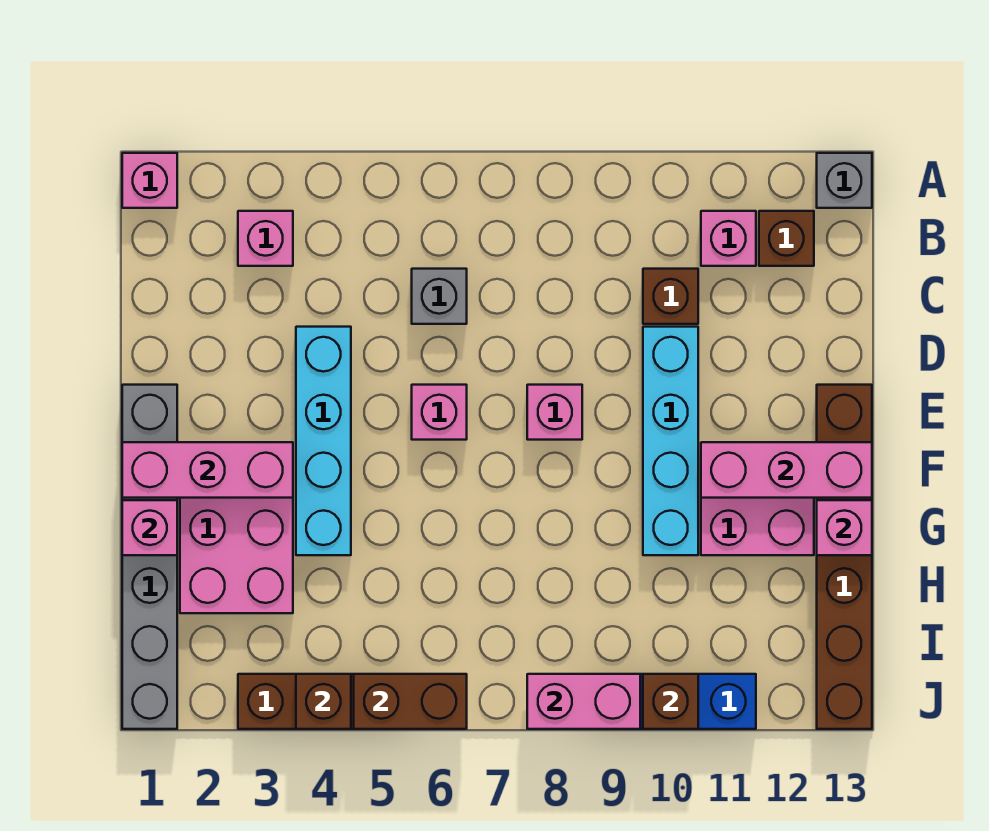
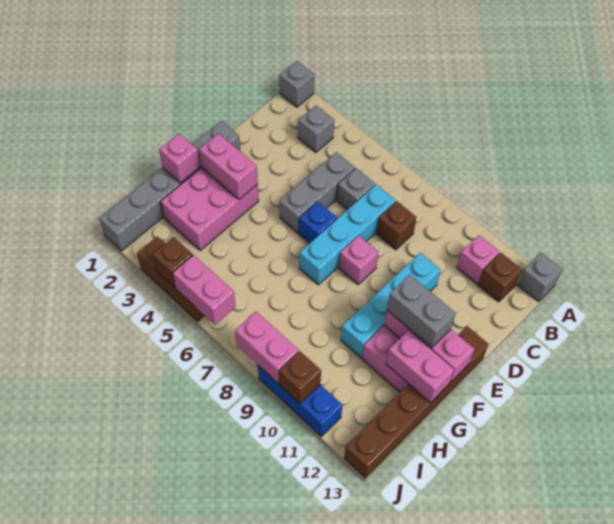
pink brick A1 level 1 -> grey brick A1 level 1
pink brick B3 level 1 -> grey brick B3 level 1
none -> grey brick C5:E5 level 1
brown brick C10 level 1 -> brown brick C8 level 1
cyan brick D4:G4 level 1 -> cyan brick C7:F7 level 1
pink brick E6 level 1 -> blue brick E6 level 1
pink brick F1:F3 level 2 -> pink brick F2:F3 level 2
none -> grey brick F11:F12 level 3
pink brick G13 level 2 -> pink brick G12:G13 level 2
brown brick J5:J6 level 2 -> pink brick J5:J6 level 2

